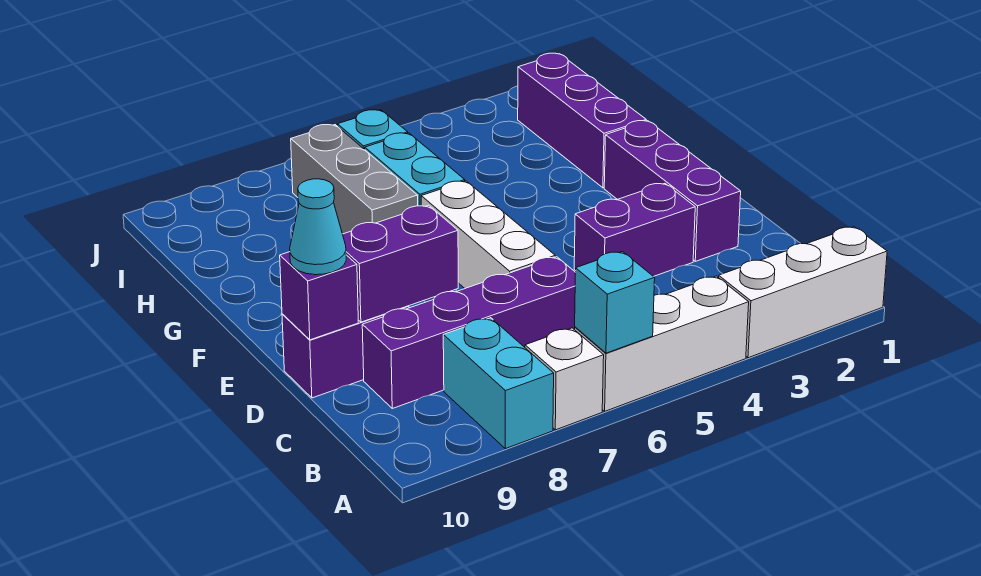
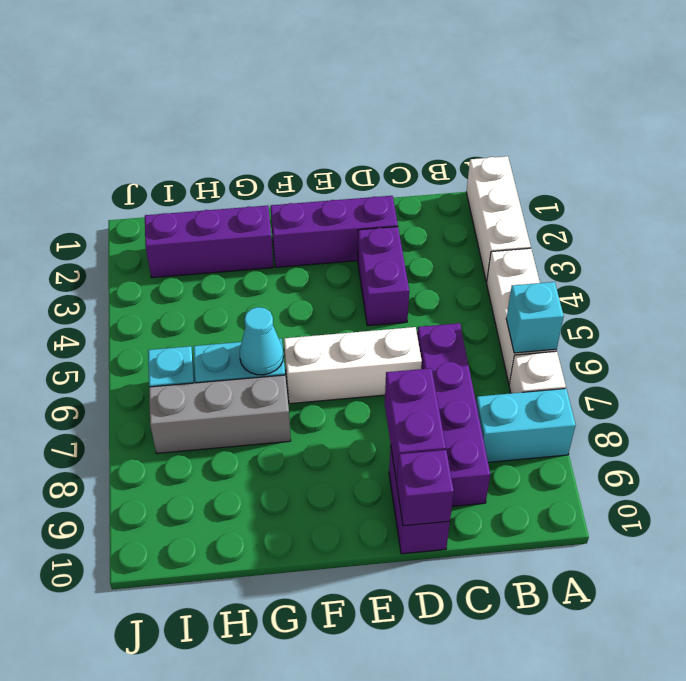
cyan cone D10 level 3 -> cyan cone G6 level 2

